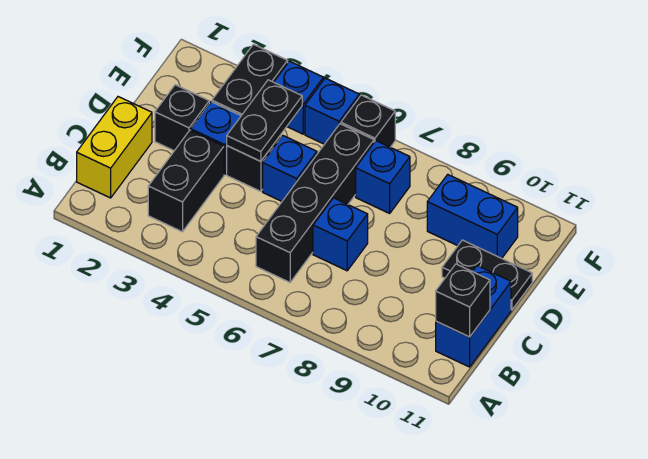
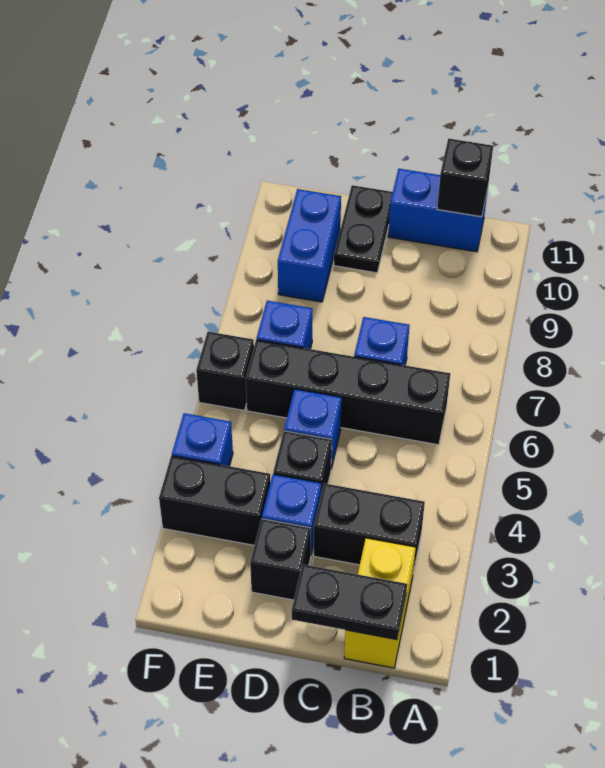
yellow brick B1:C1 level 1 -> yellow brick B1:B2 level 1
black plate D4:E4 level 2 -> black plate B1:C1 level 2
blue brick F5 level 1 -> none

